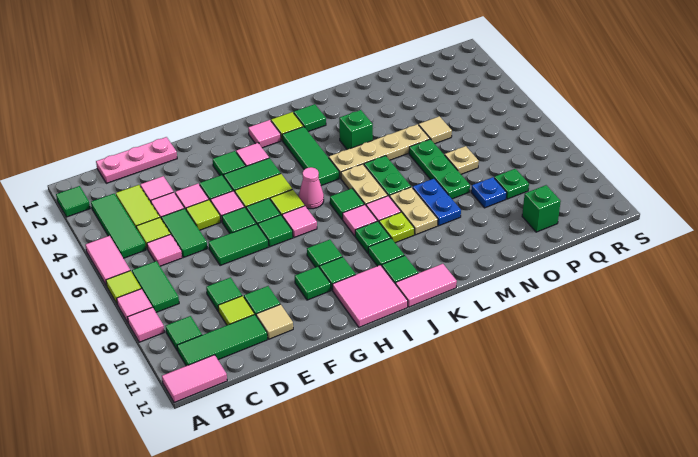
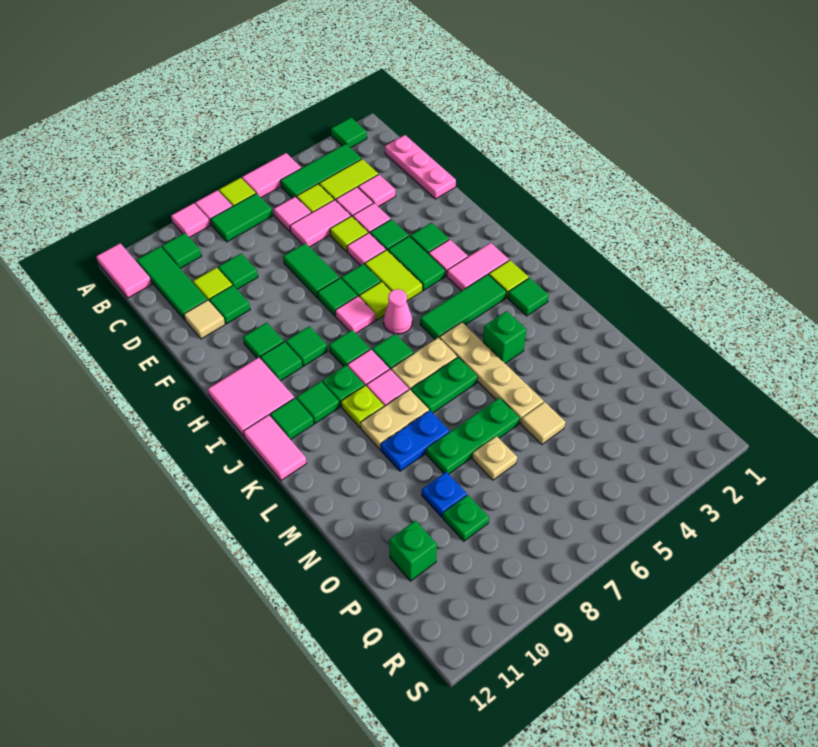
green tile D5:D6 level 1 -> pink tile D5:D6 level 1
green tile F6 level 1 -> green tile I8 level 1
pink tile I2 level 1 -> pink tile I2:I3 level 1

